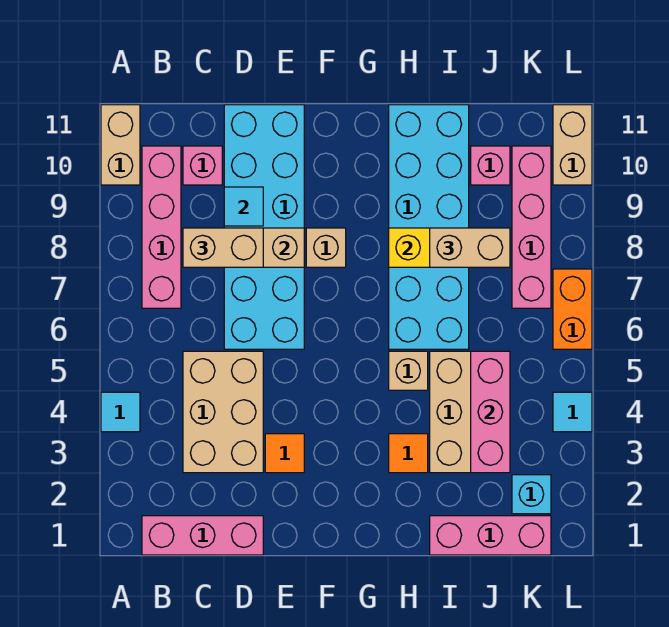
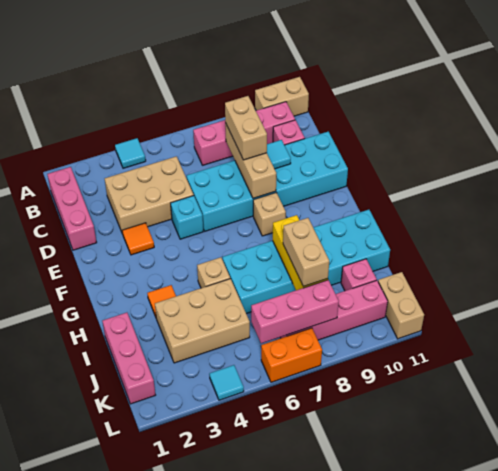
pink brick J3:J5 level 2 -> pink brick K6:K8 level 2
cyan brick K2 level 1 -> cyan brick E5 level 1
tan brick L10:L11 level 1 -> tan brick K11:L11 level 1

